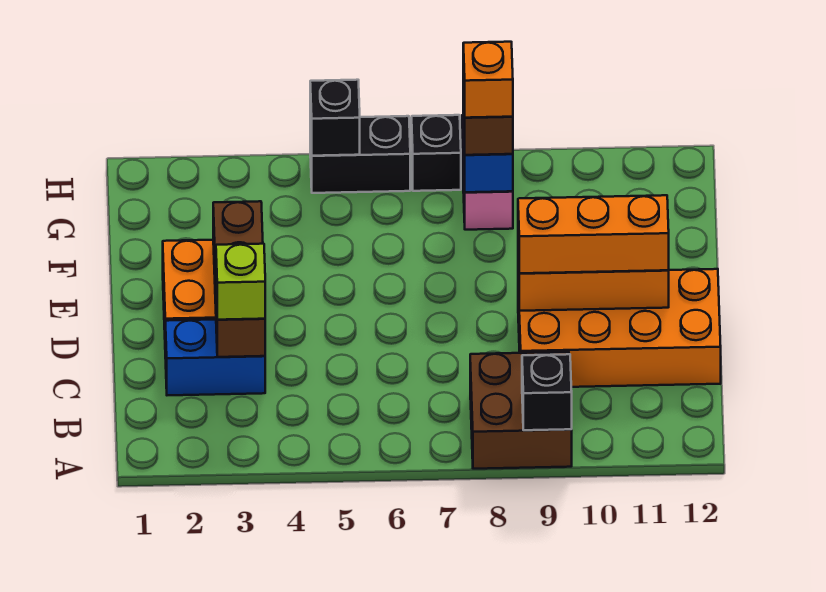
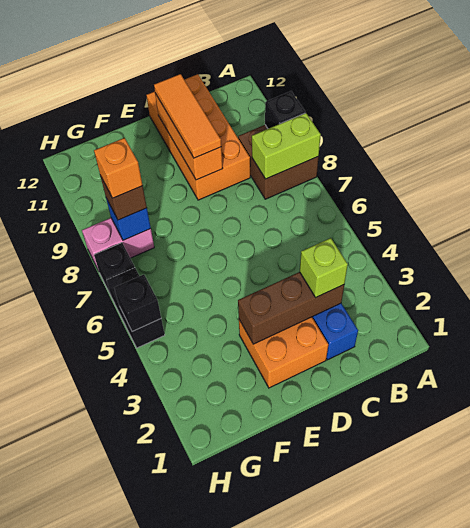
none -> lime brick A8:B8 level 2
orange brick D9:D11 level 3 -> orange tile D9:D11 level 3

